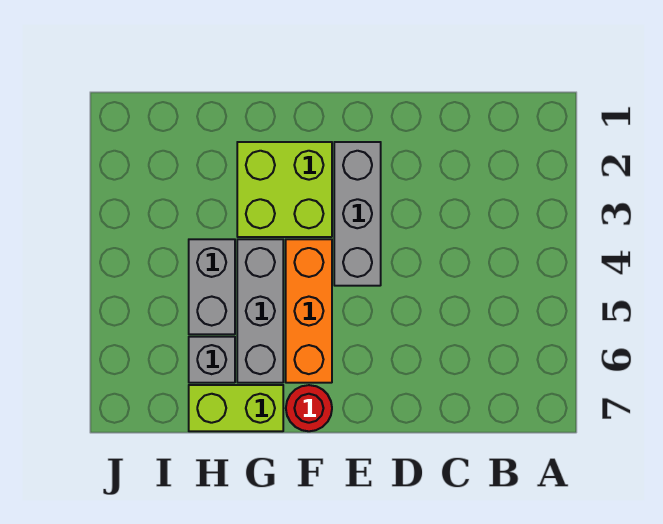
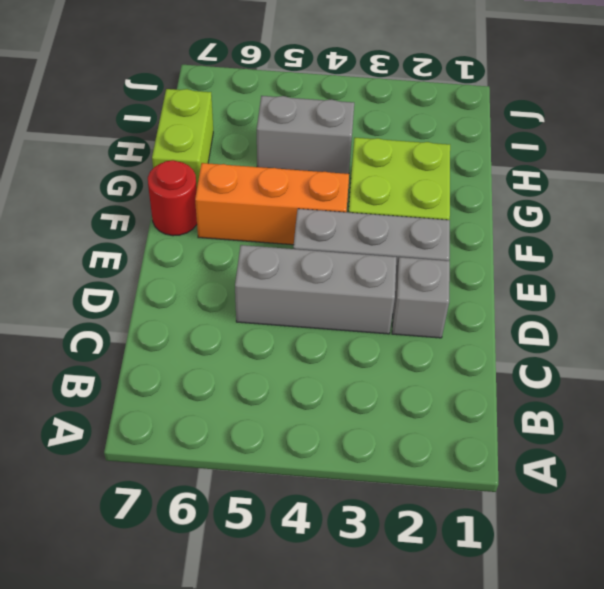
grey brick G4:G6 level 1 -> grey brick D3:D5 level 1
grey brick H6 level 1 -> grey brick D2 level 1

